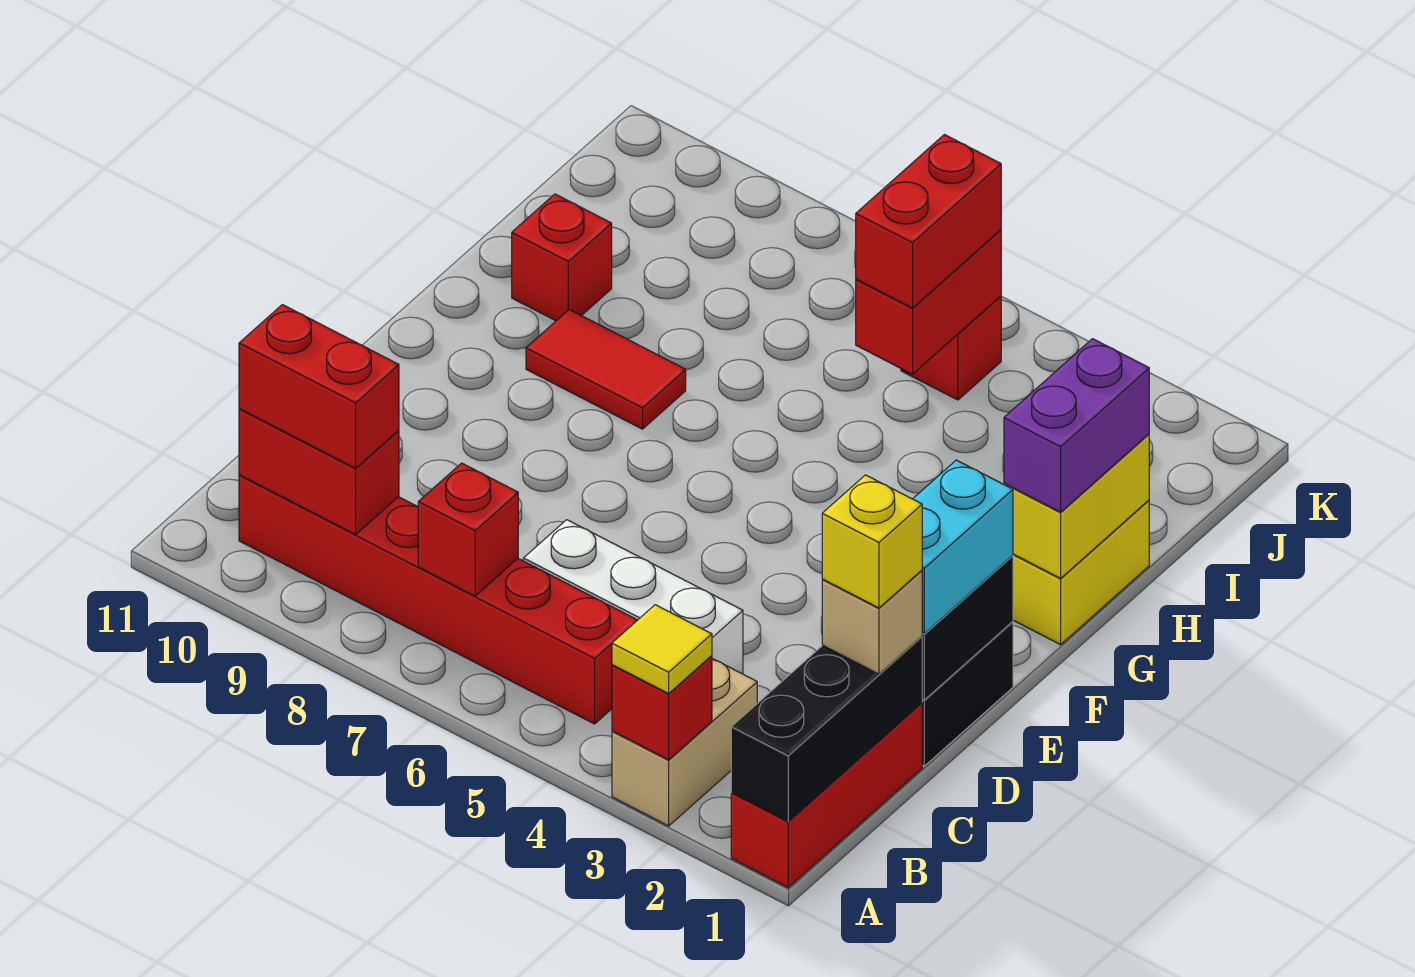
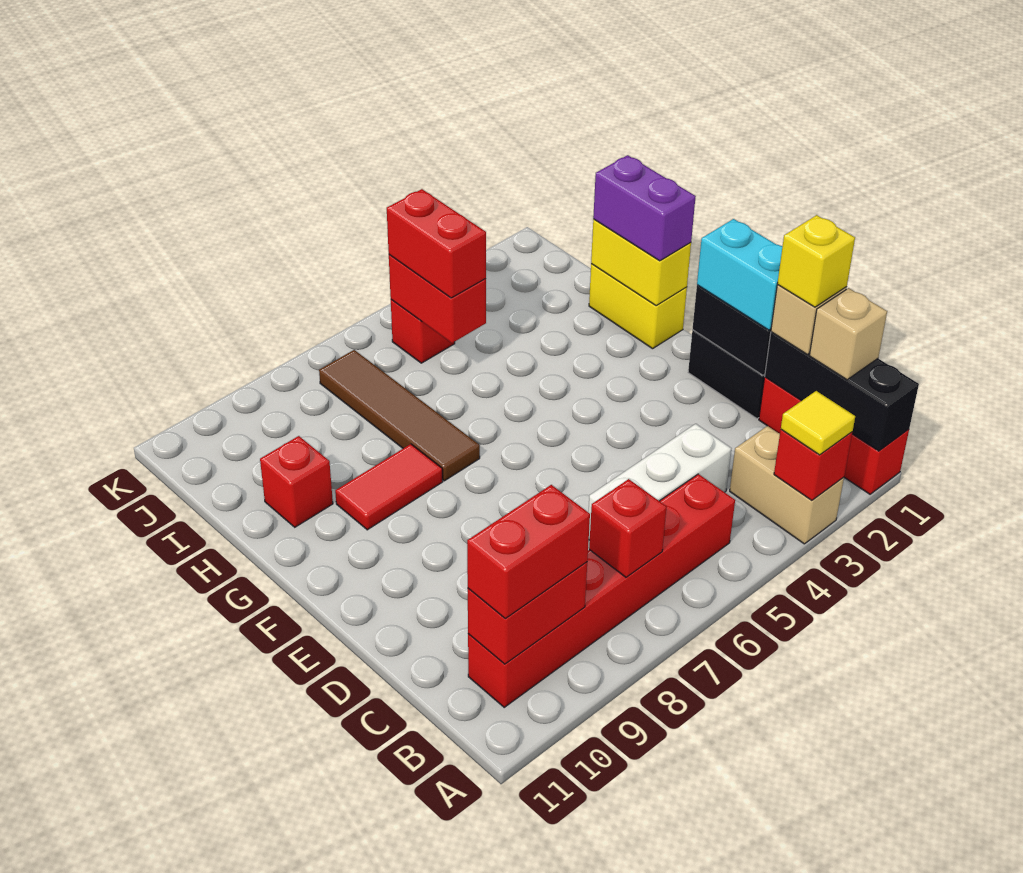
none -> tan brick B1 level 3
none -> brown tile G7:J7 level 1

